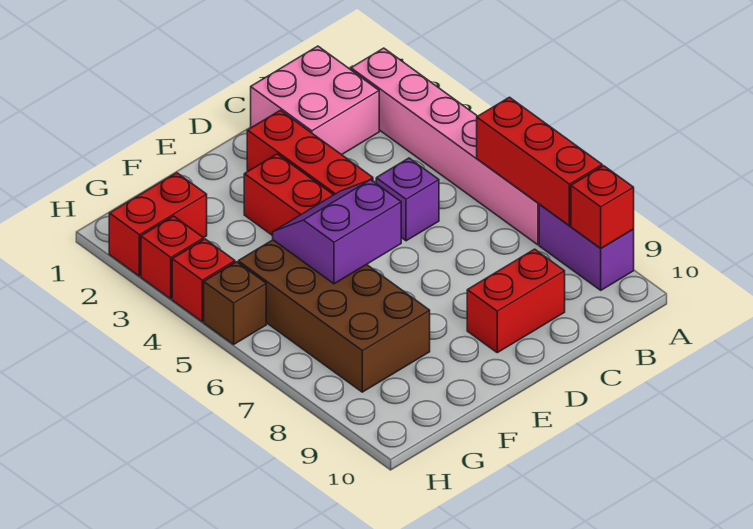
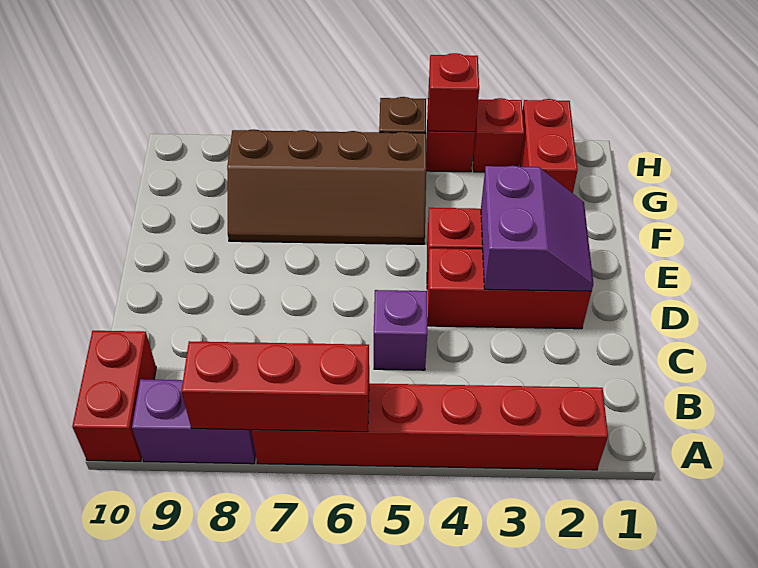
pink brick A2:A7 level 1 -> red brick A2:A7 level 1
red brick A9 level 2 -> red brick H4 level 2
pink brick B1:C2 level 1 -> none
red brick C9:D9 level 1 -> red brick A10:B10 level 1
purple slope E5:F6 level 2 top 6 -> purple slope D2:E3 level 2 top 3
brown brick F5:G8 level 1 -> brown slope F5:G8 level 1 top G

